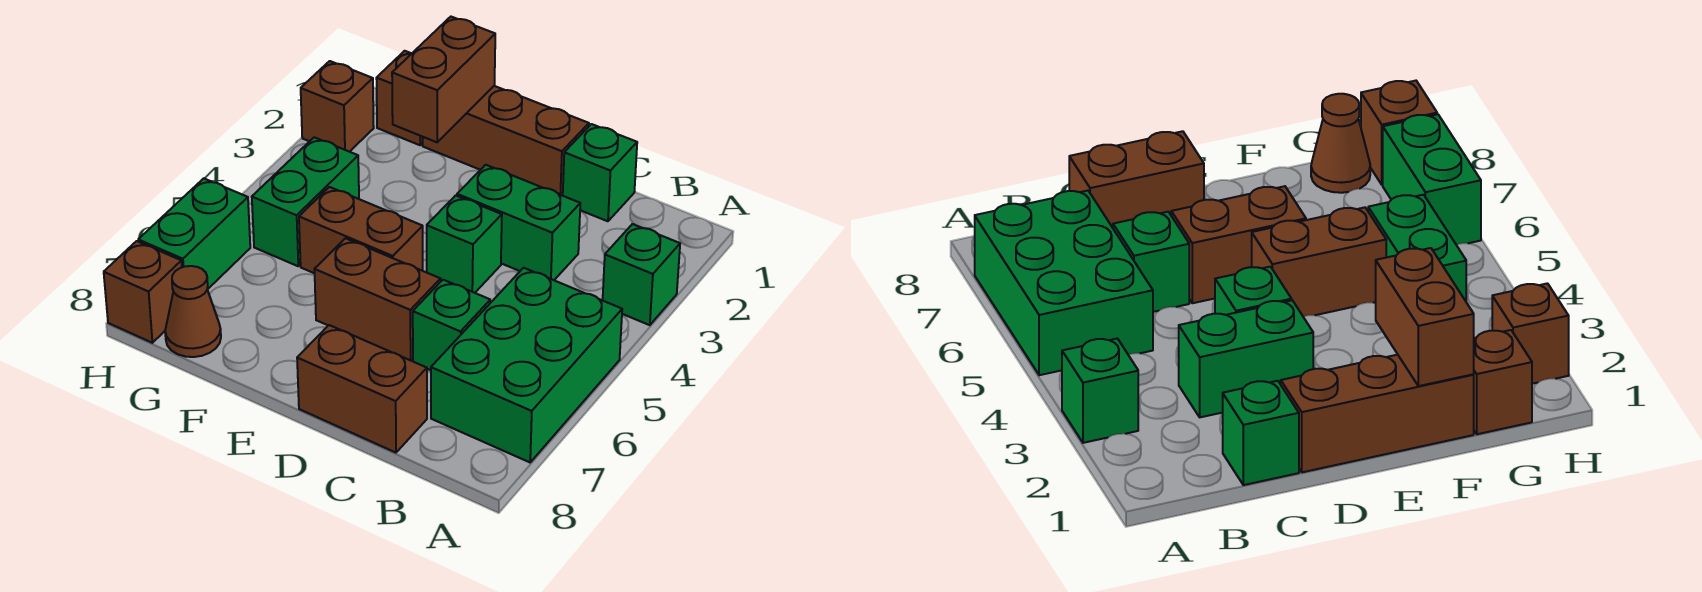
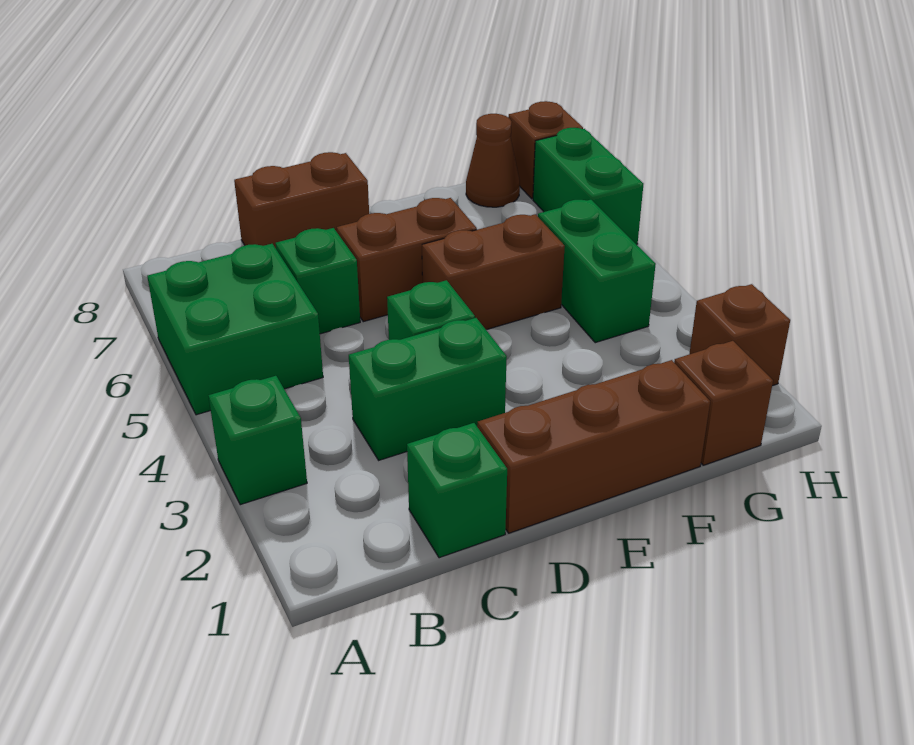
green brick A5:B7 level 1 -> green brick A5:B6 level 1
brown brick F1:F2 level 2 -> none

